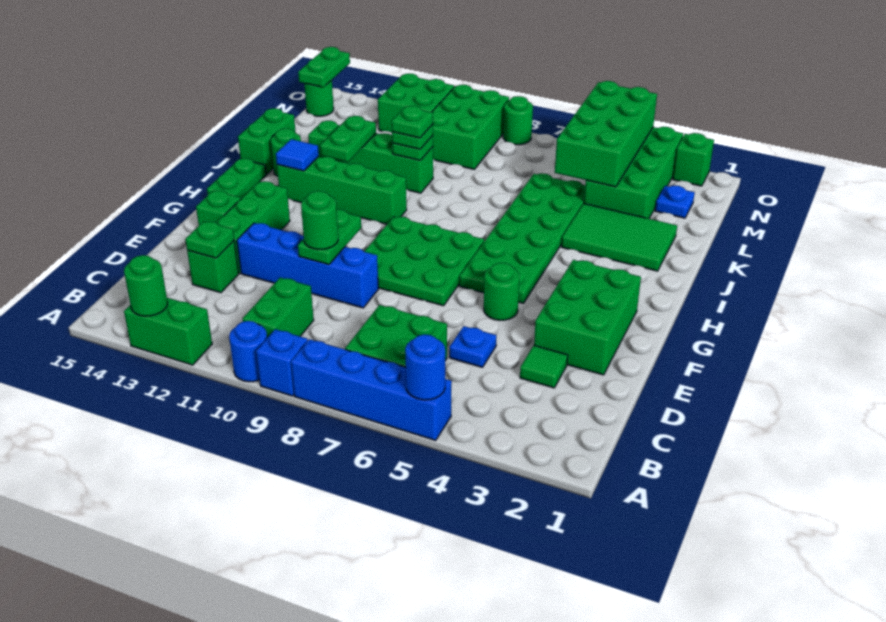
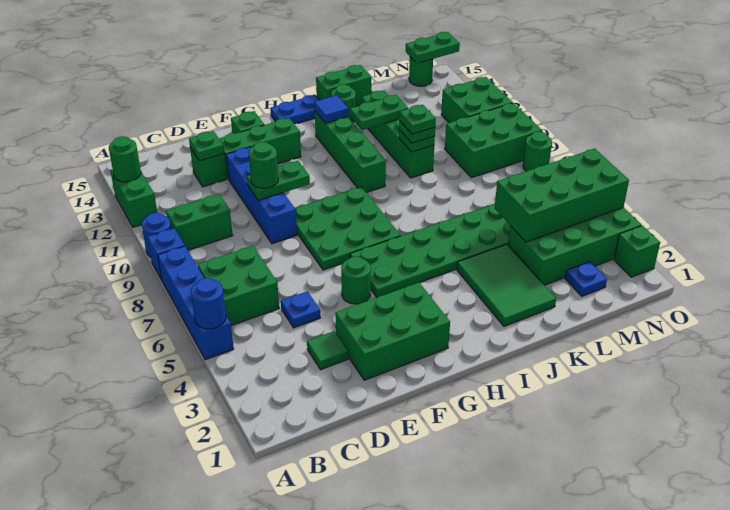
green plate H15:I15 level 1 -> blue plate H15:I15 level 1

